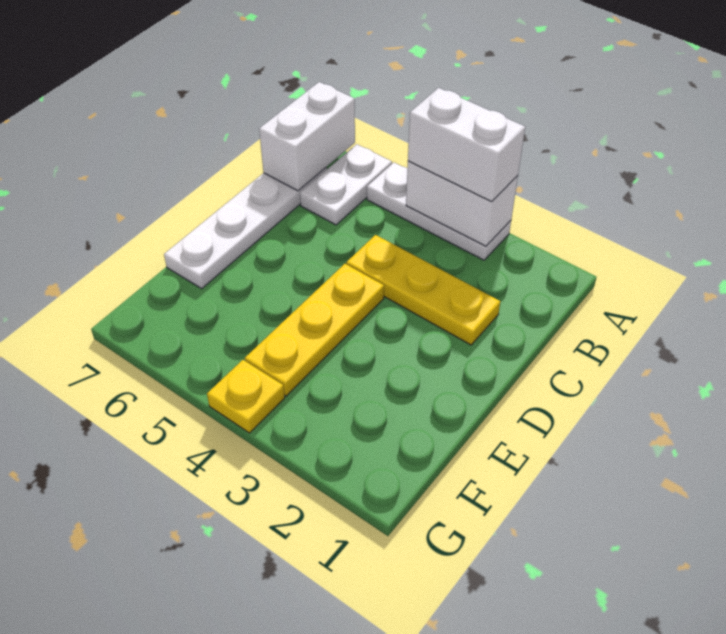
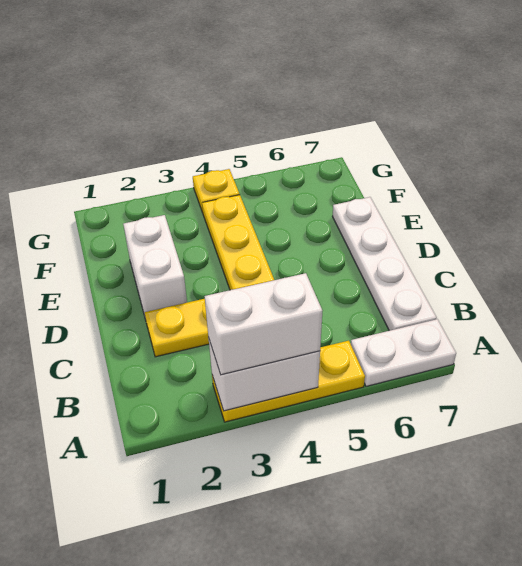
white plate A3:A5 level 1 -> yellow plate A3:A5 level 1
white plate A6:B6 level 1 -> white plate A6:A7 level 1
white brick A7:B7 level 2 -> white brick D2:E2 level 1

